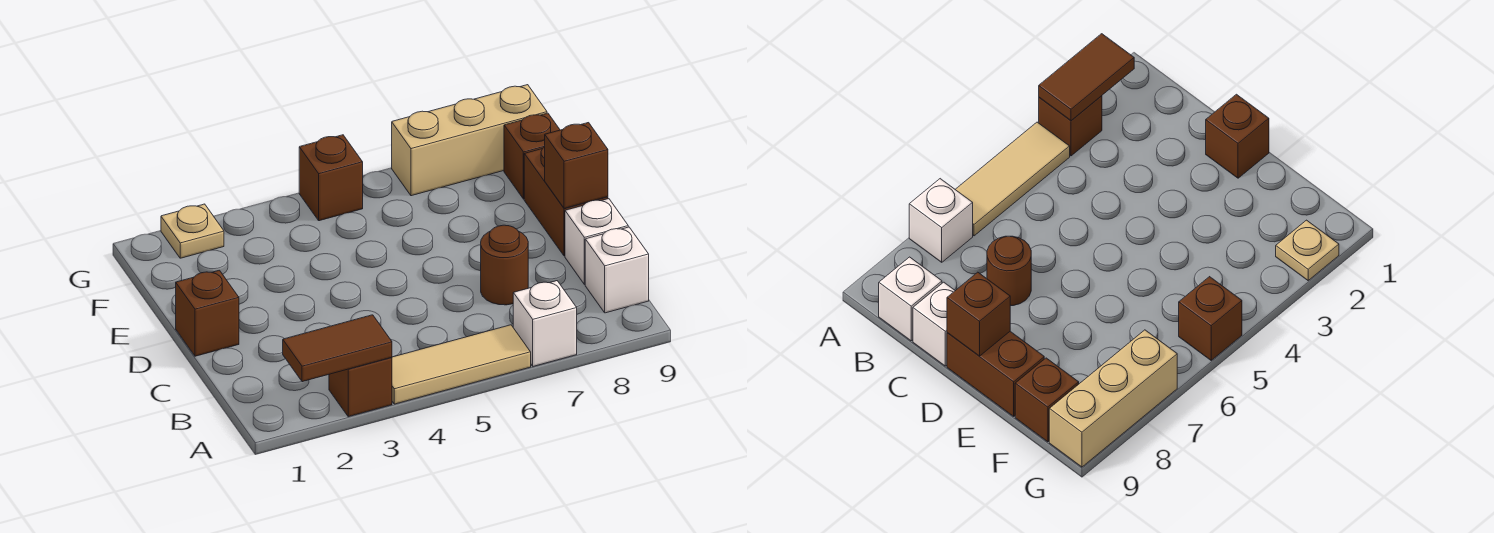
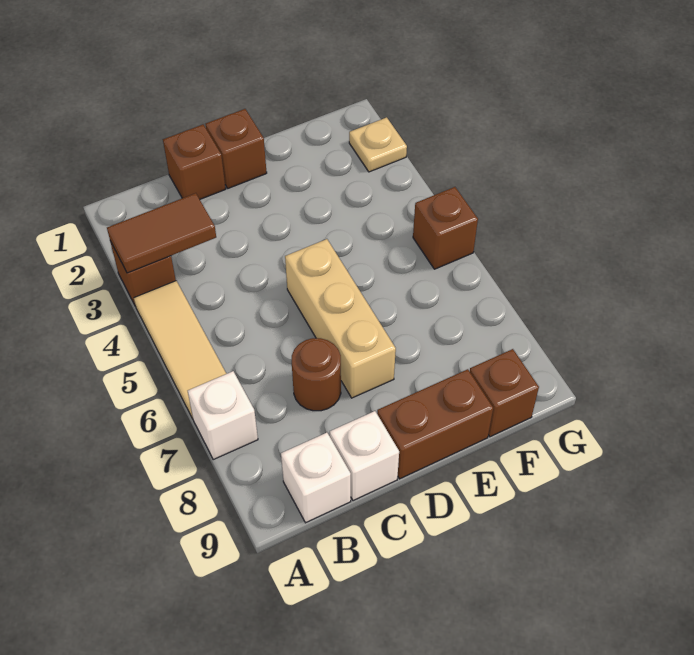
brown tile A2:A3 level 2 -> brown tile A3:B3 level 2
brown brick D9 level 2 -> brown brick C1 level 1
tan brick G7:G9 level 1 -> tan brick D5:D7 level 1

